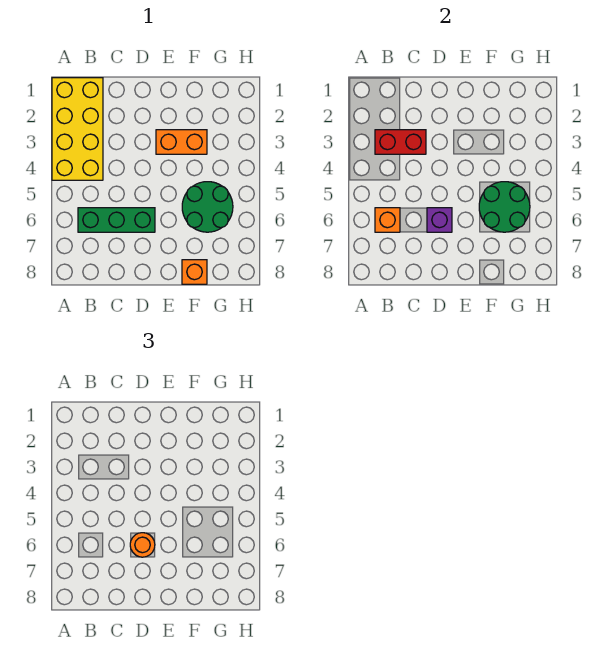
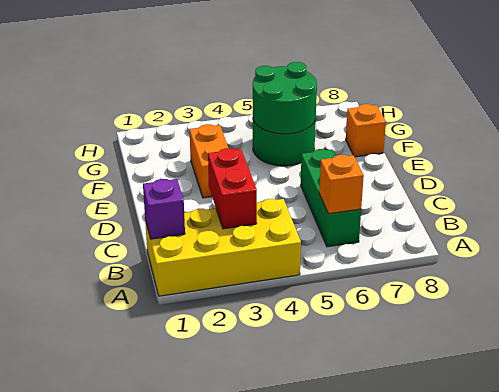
purple brick D6 level 2 -> purple brick B1 level 2
orange round brick D6 level 3 -> none

